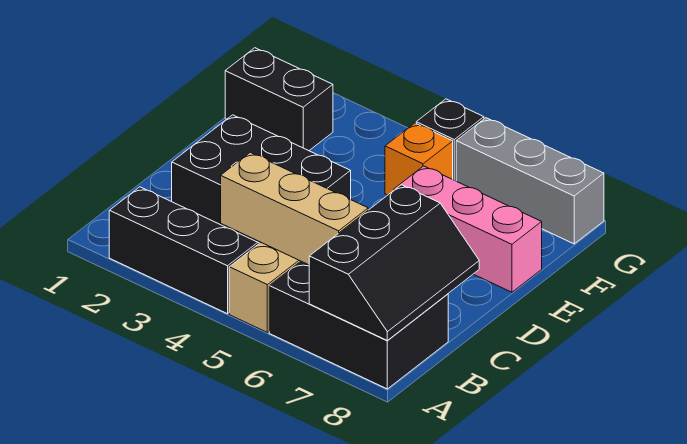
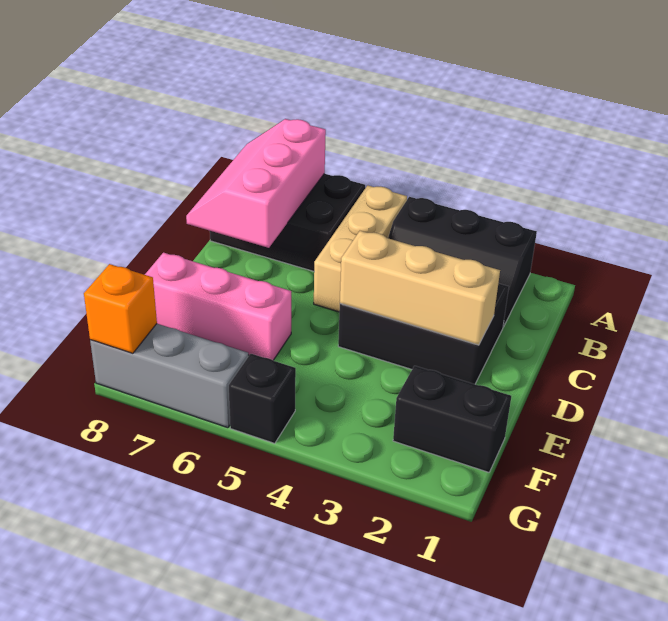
black slope A7:C8 level 2 top 7 -> pink slope A7:C8 level 2 top 7
tan brick B4:B6 level 2 -> tan brick D2:D4 level 2
orange brick F5 level 1 -> orange brick G8 level 2

